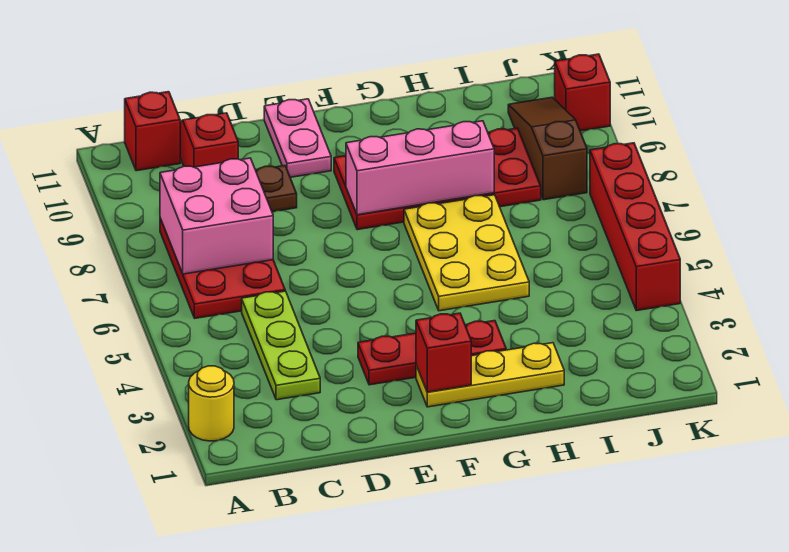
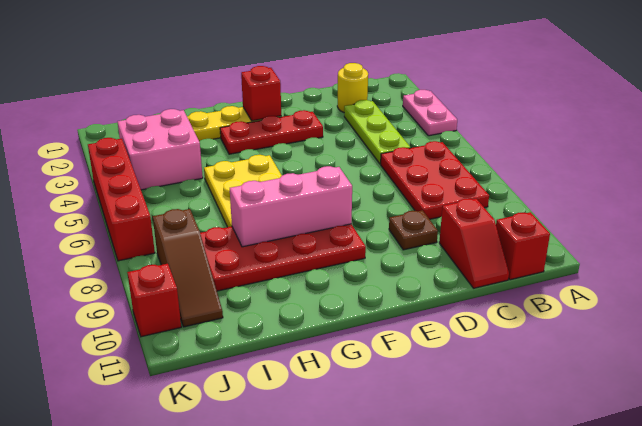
yellow round brick A2 level 1 -> yellow round brick C2 level 1
pink brick B7:C8 level 2 -> pink brick I3:J4 level 1
pink plate E10:E11 level 1 -> pink plate A3:A4 level 1

